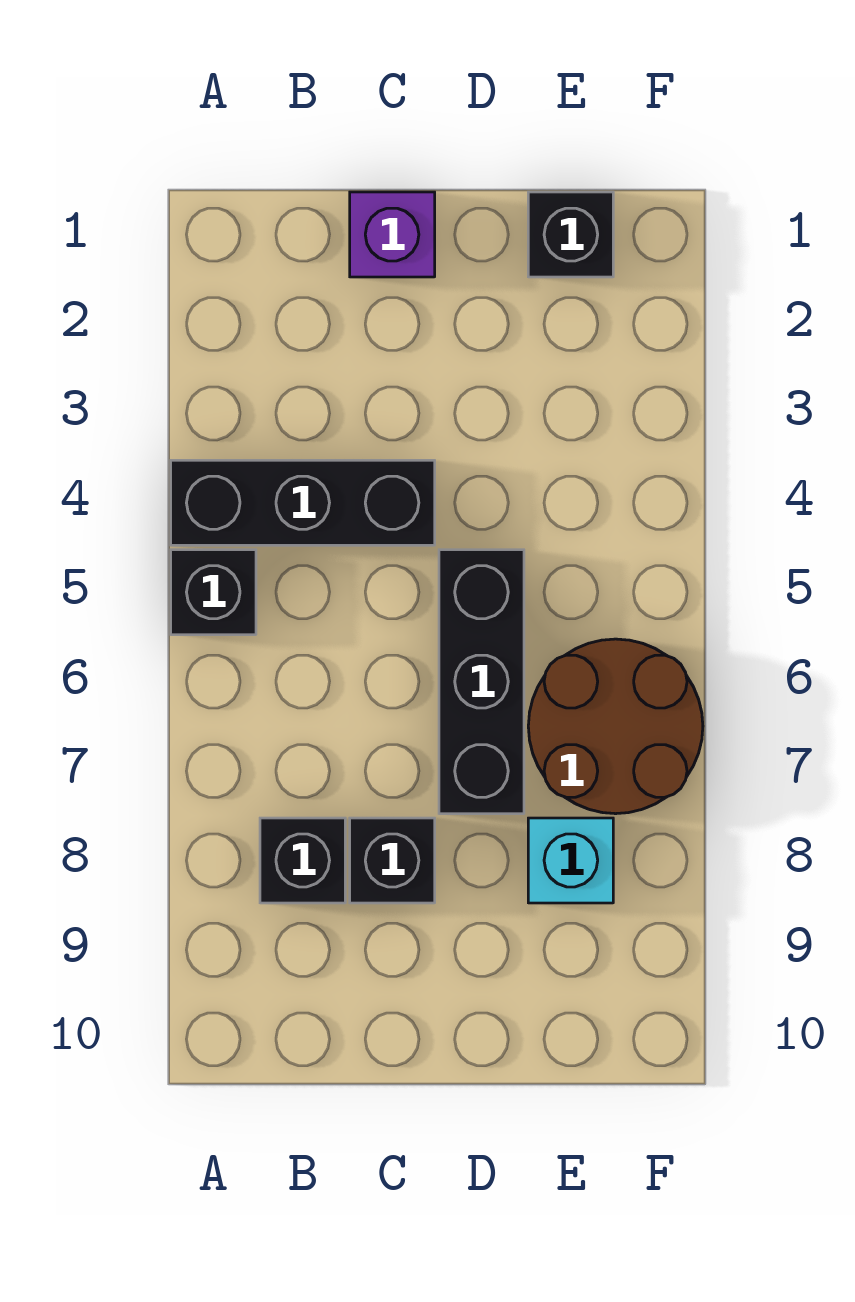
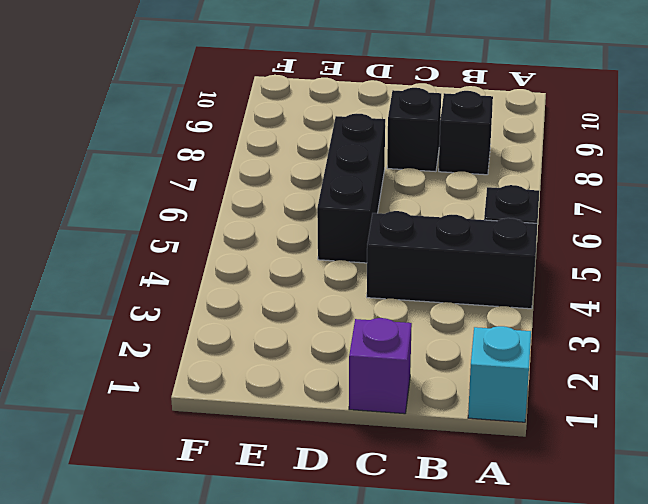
black brick E1 level 1 -> none
brown round brick E6:F7 level 1 -> none
cyan brick E8 level 1 -> cyan brick A1 level 1

